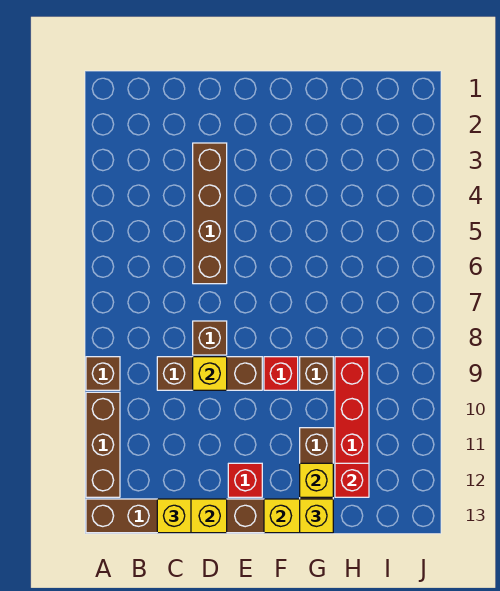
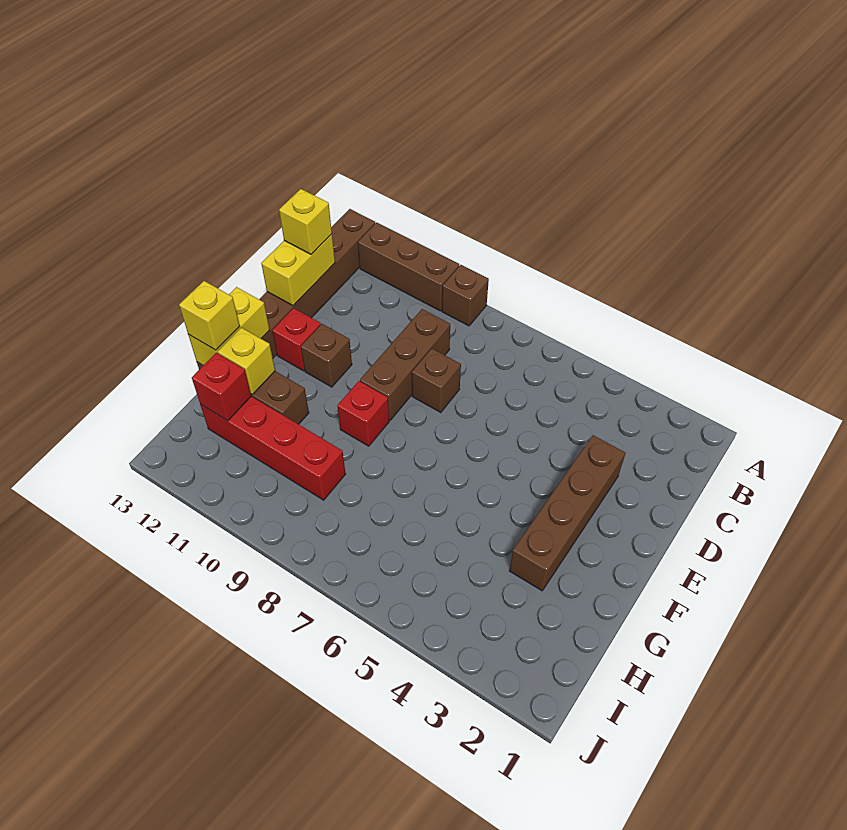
brown brick D3:D6 level 1 -> brown brick D3:G3 level 1
yellow brick D9 level 2 -> none
brown brick G9 level 1 -> brown brick E11 level 1

